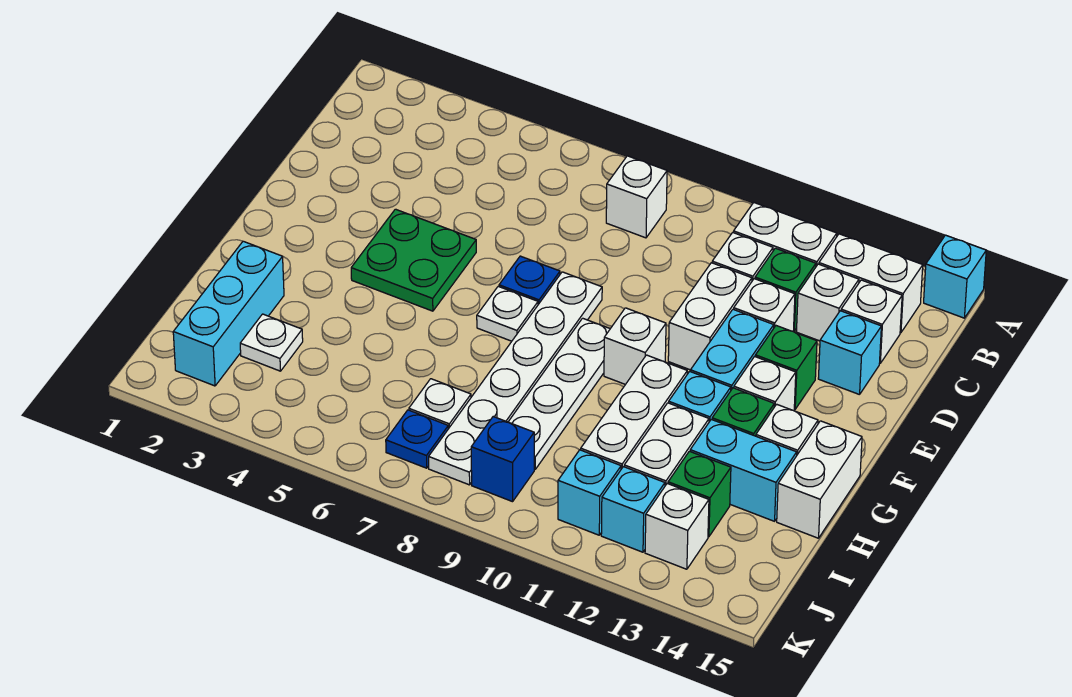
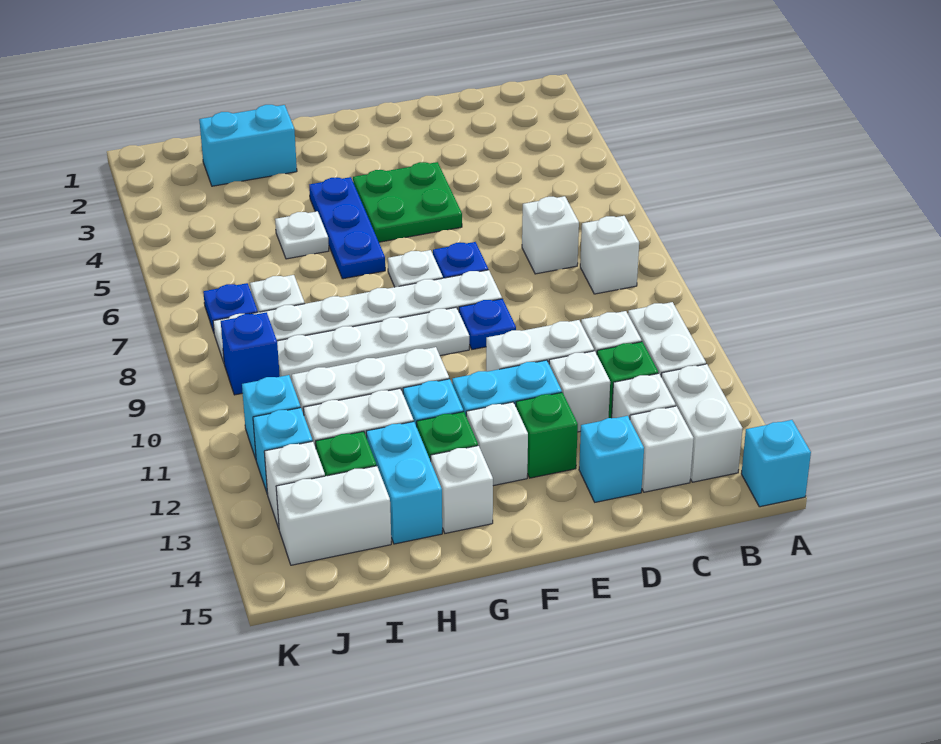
none -> blue plate E9 level 1
white brick F10 level 1 -> white brick C7 level 1
none -> blue plate G4:G6 level 1
white brick G15:H15 level 1 -> white brick I14:J14 level 1
cyan brick H2:J2 level 1 -> cyan brick H2:I2 level 1
white plate I3 level 1 -> white plate H5 level 1

